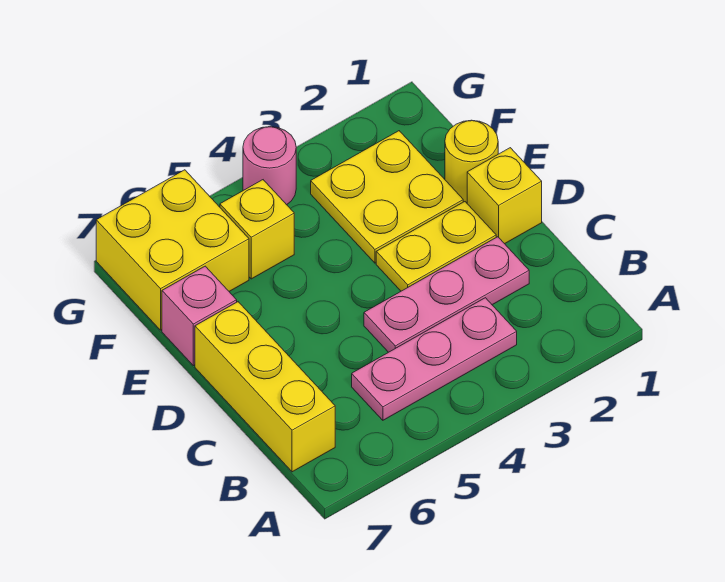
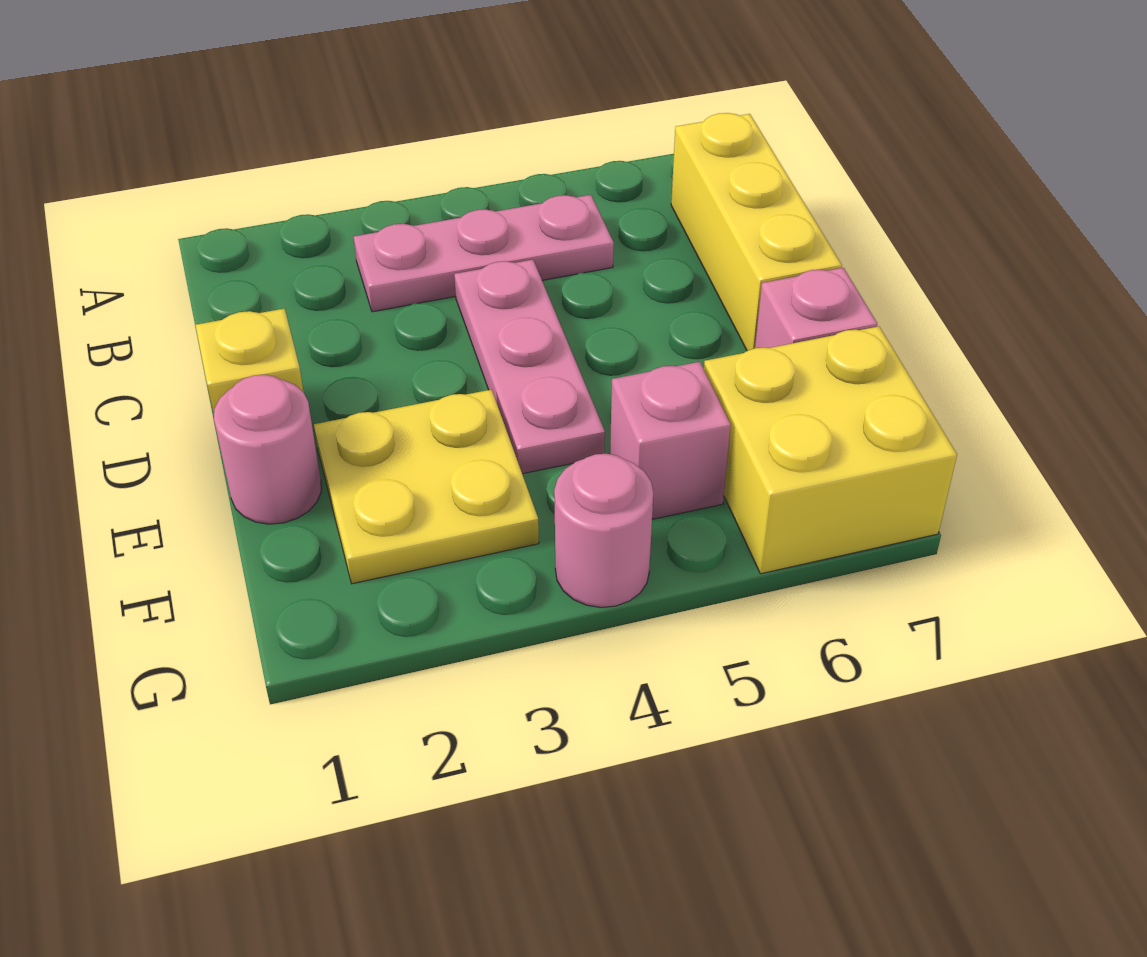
pink plate C2:C4 level 1 -> pink plate C4:E4 level 1
yellow plate D2:D3 level 1 -> none
yellow round brick E1 level 1 -> pink round brick E1 level 1
yellow brick F5 level 1 -> pink brick F5 level 1

